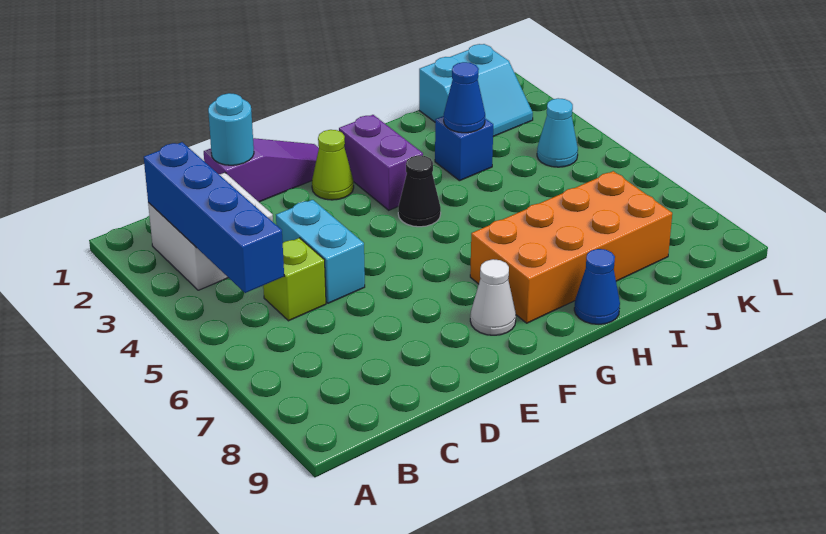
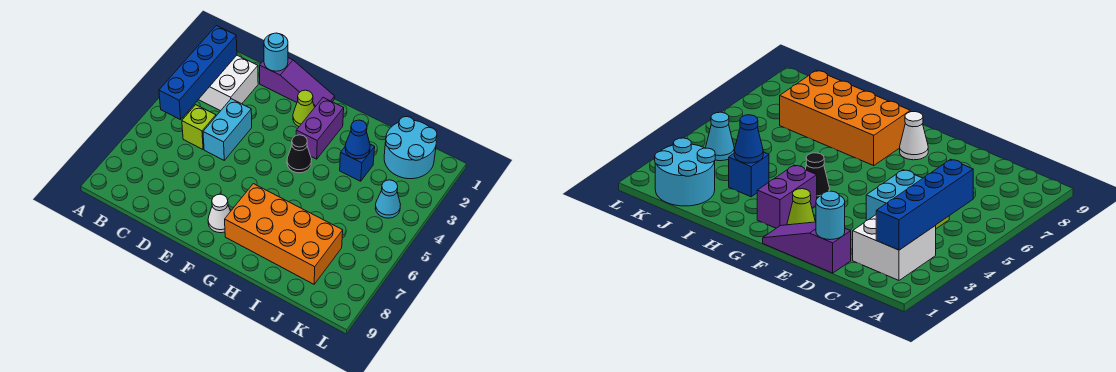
blue cone H9 level 1 -> none
cyan slope J1:K2 level 1 top 1 -> cyan round brick J1:K2 level 1

